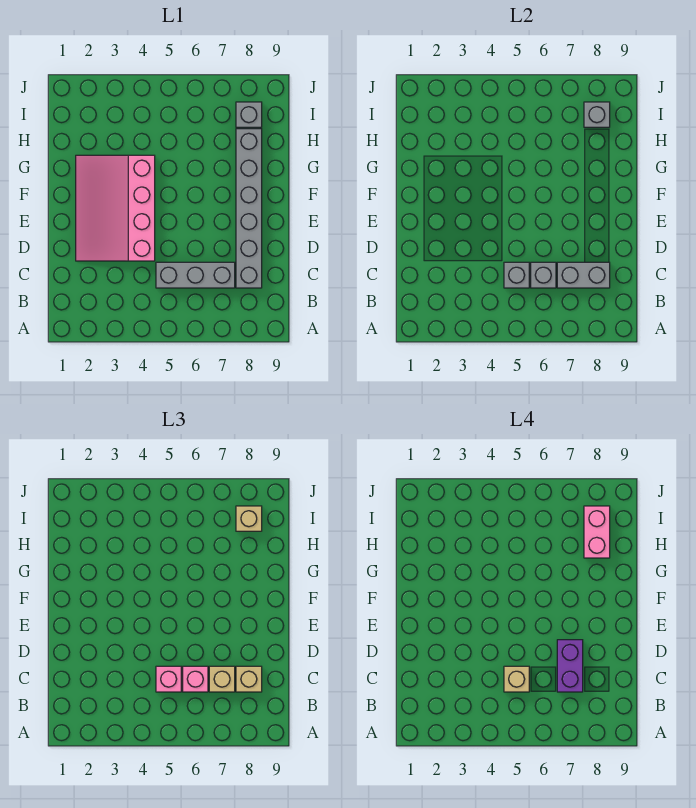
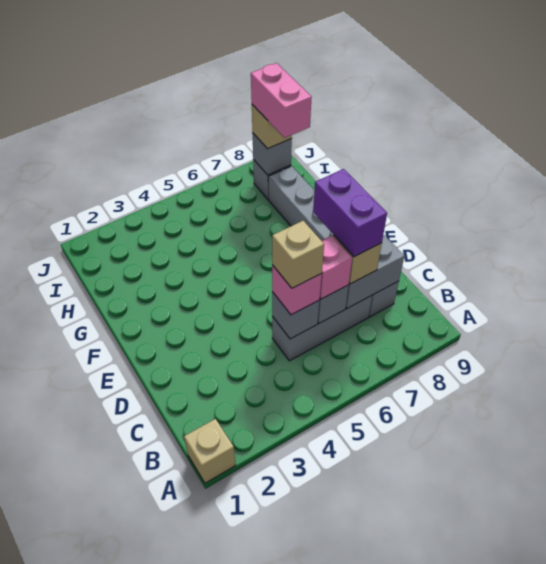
tan brick C8 level 3 -> tan brick A1 level 1
pink slope D2:G4 level 1 top 4 -> none

